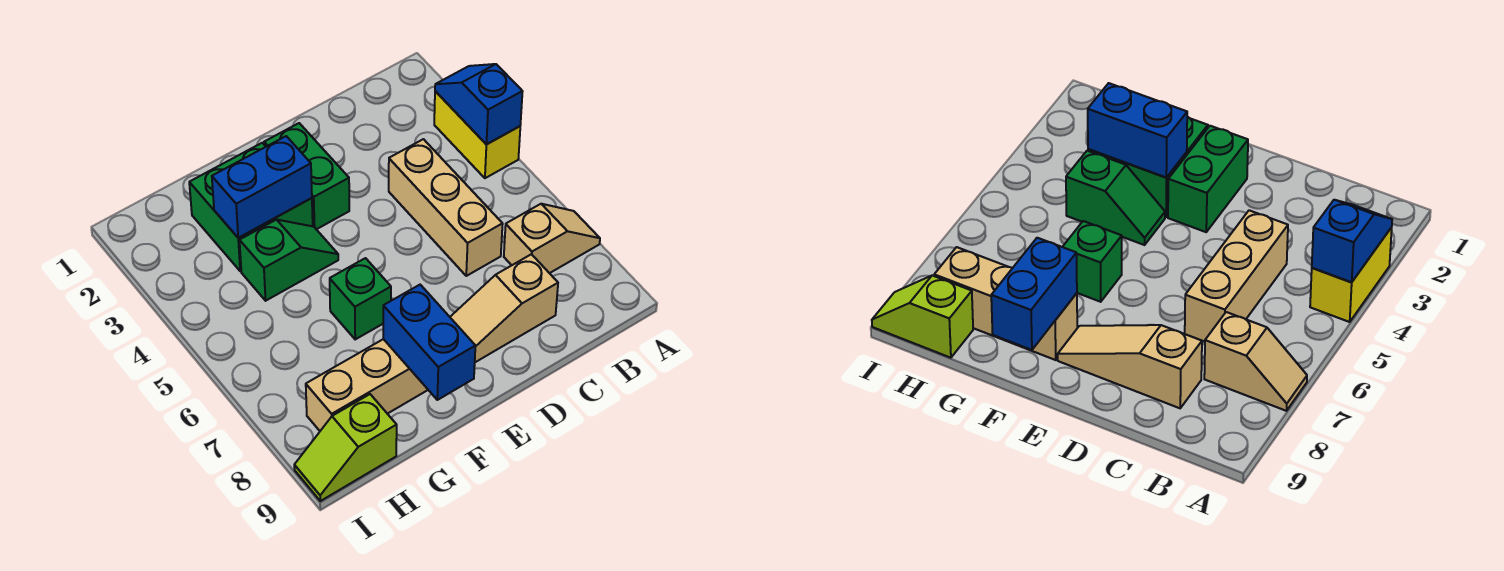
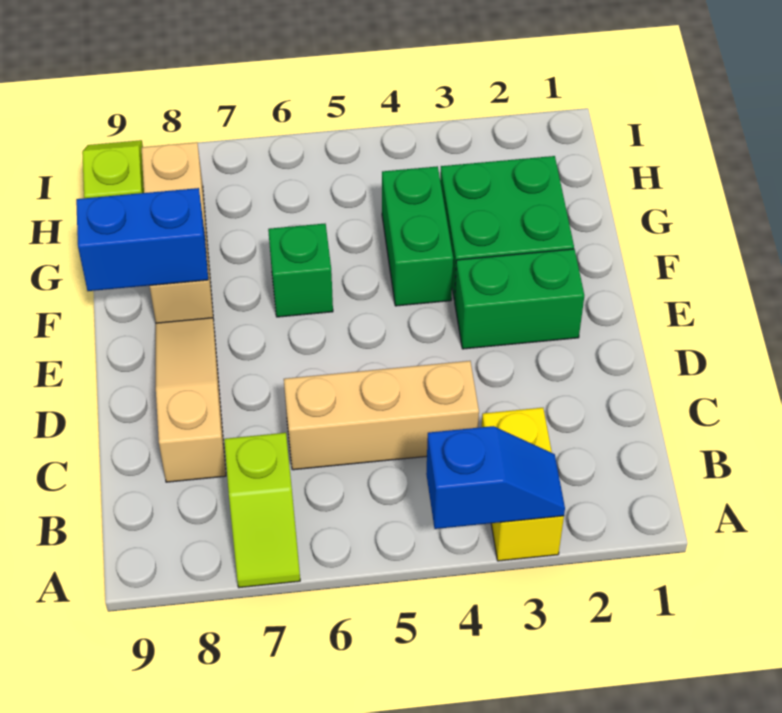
yellow brick A3:A4 level 1 -> yellow brick A3:B3 level 1
tan slope A7:B7 level 1 top B -> lime slope A7:B7 level 1 top B
blue brick F3:G3 level 2 -> none
green slope F4:G4 level 1 top G -> green brick F4:G4 level 1

